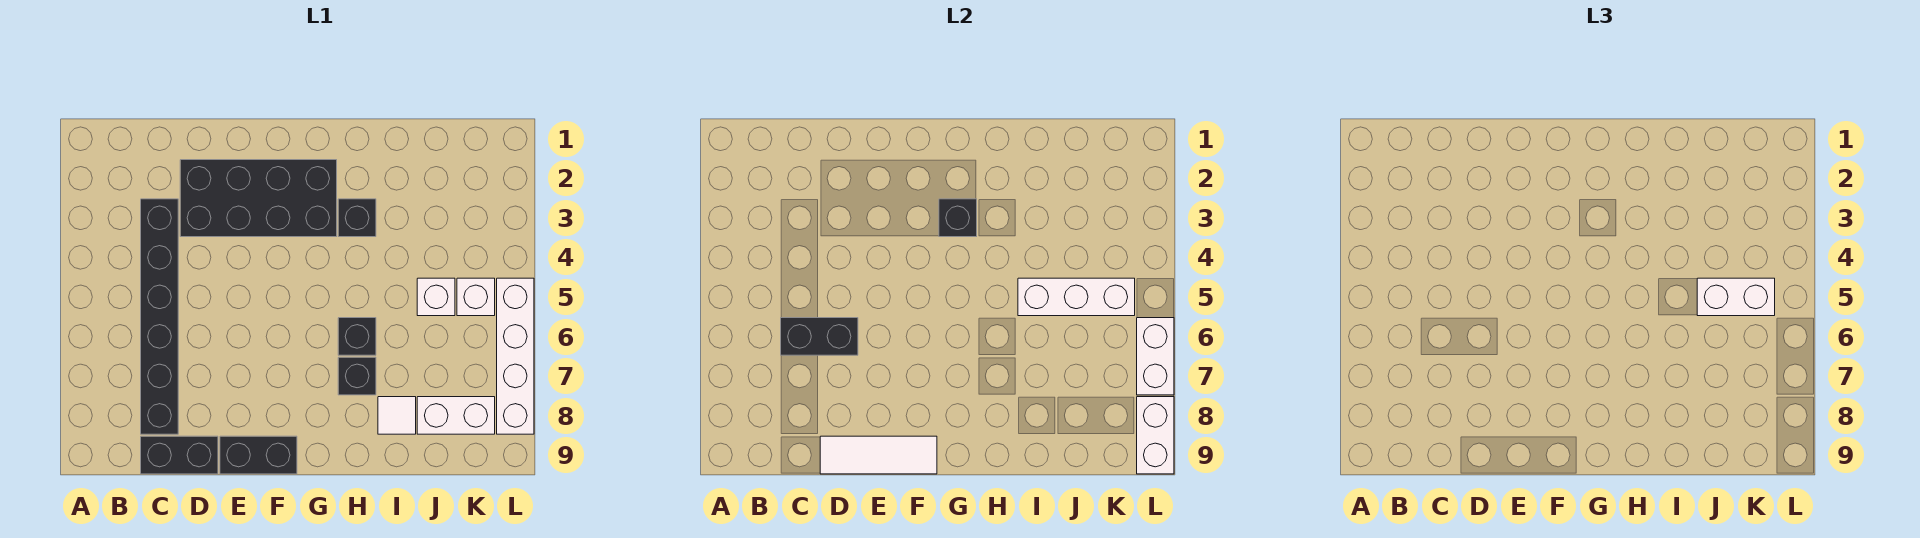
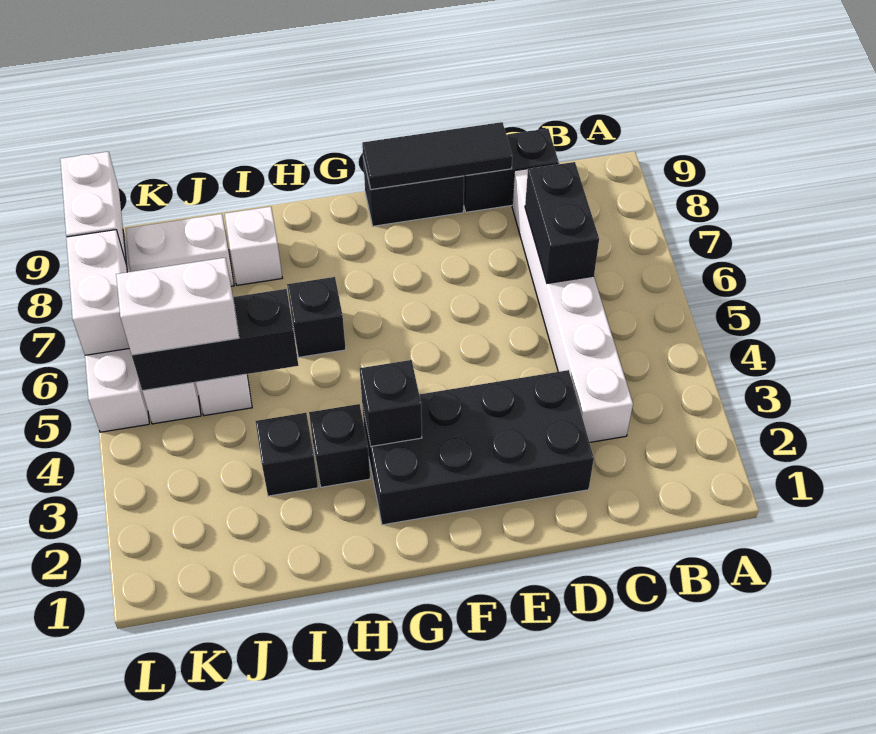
black brick C3:C8 level 1 -> white brick C3:C8 level 1
black brick C6:D6 level 2 -> black brick C6:C7 level 2
white tile D9:F9 level 2 -> black tile D9:F9 level 2
black brick H7 level 1 -> black brick I3 level 1
white brick I5:K5 level 2 -> black brick I5:K5 level 2
white tile I8 level 1 -> white brick I8 level 1

